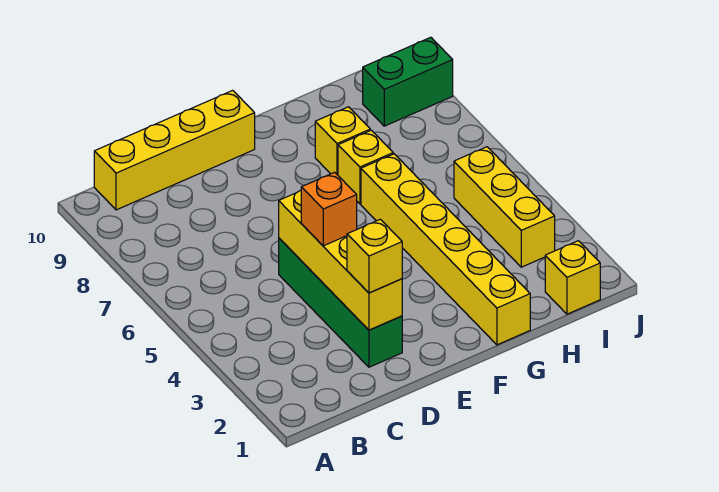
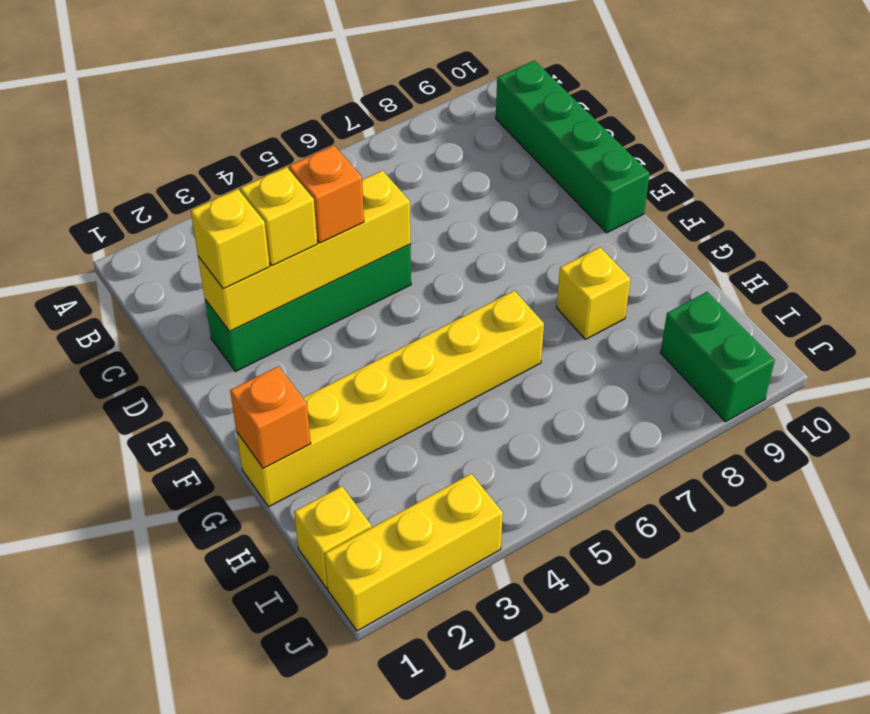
yellow brick B10:E10 level 1 -> green brick B10:E10 level 1
none -> orange brick G1 level 2
yellow brick G7 level 1 -> yellow brick D3 level 3
yellow brick I3:I5 level 1 -> yellow brick J1:J3 level 1

